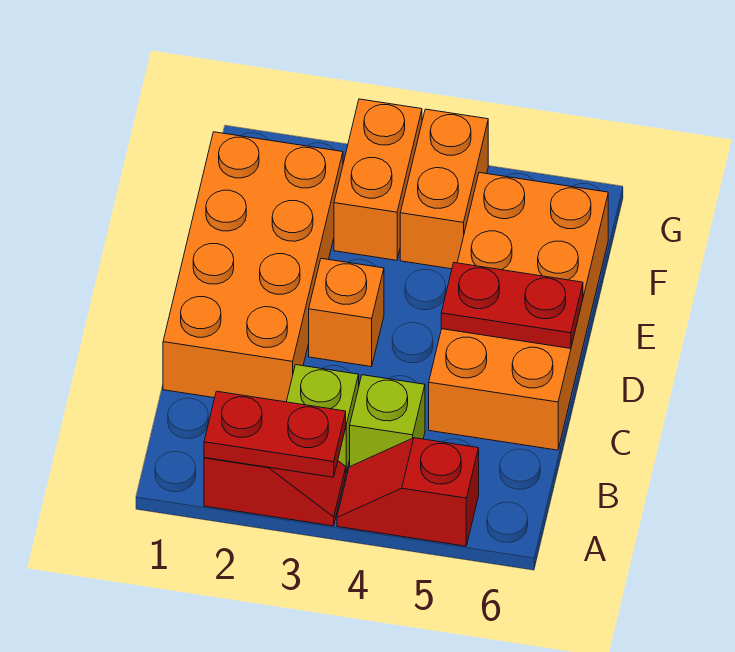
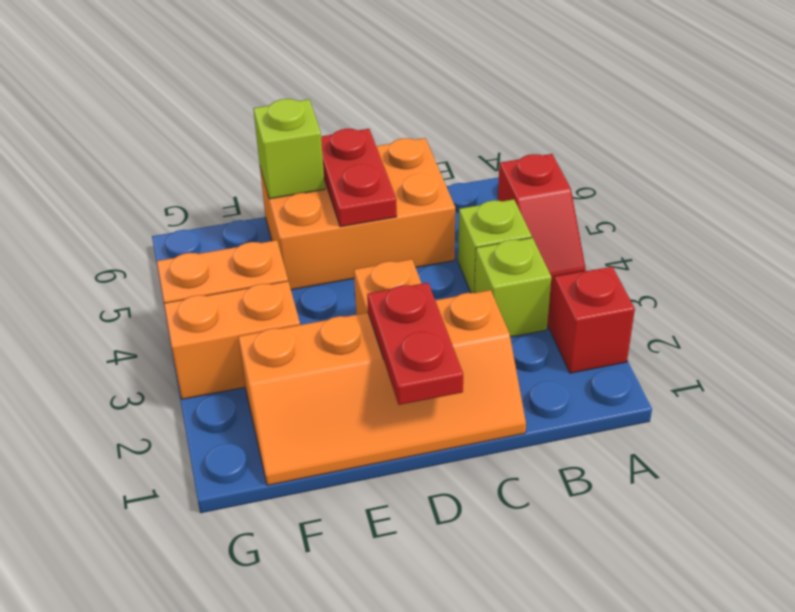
red plate A2:A3 level 2 -> red plate D1:D2 level 2
orange brick C1:F2 level 1 -> orange slope C1:F2 level 1 top 2
orange brick C5:F6 level 1 -> orange brick C5:E6 level 1
none -> lime brick E6 level 2

